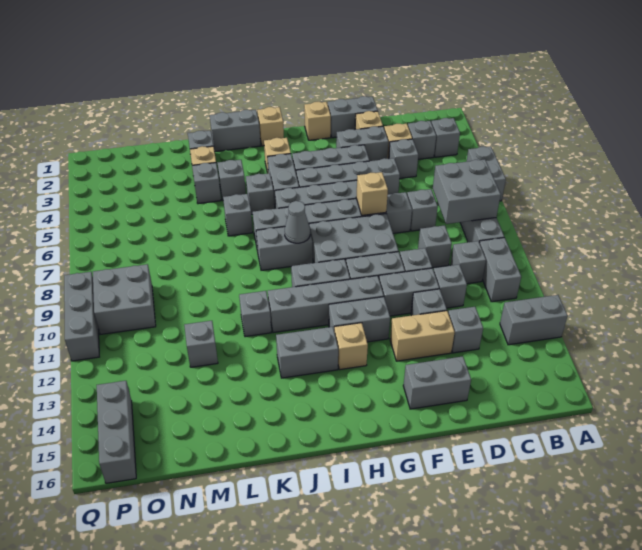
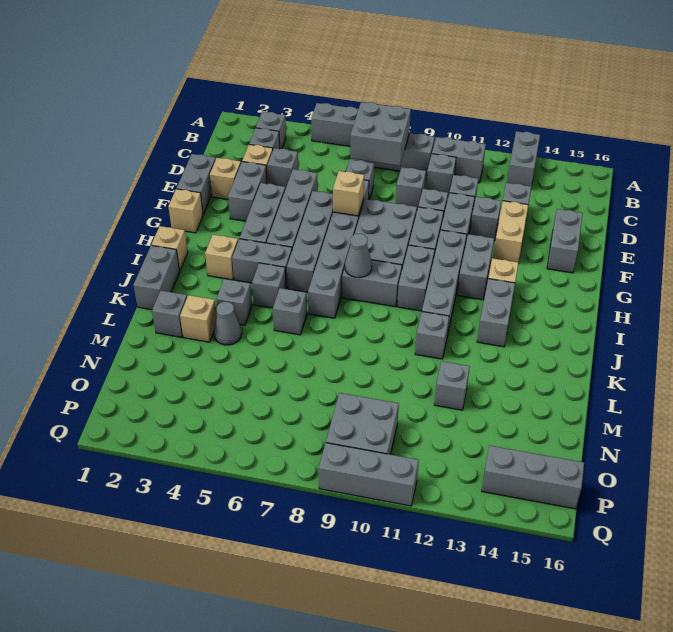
grey brick I8:J8 level 1 -> grey brick I8:I9 level 1
grey brick L4 level 1 -> grey cone L4 level 1

